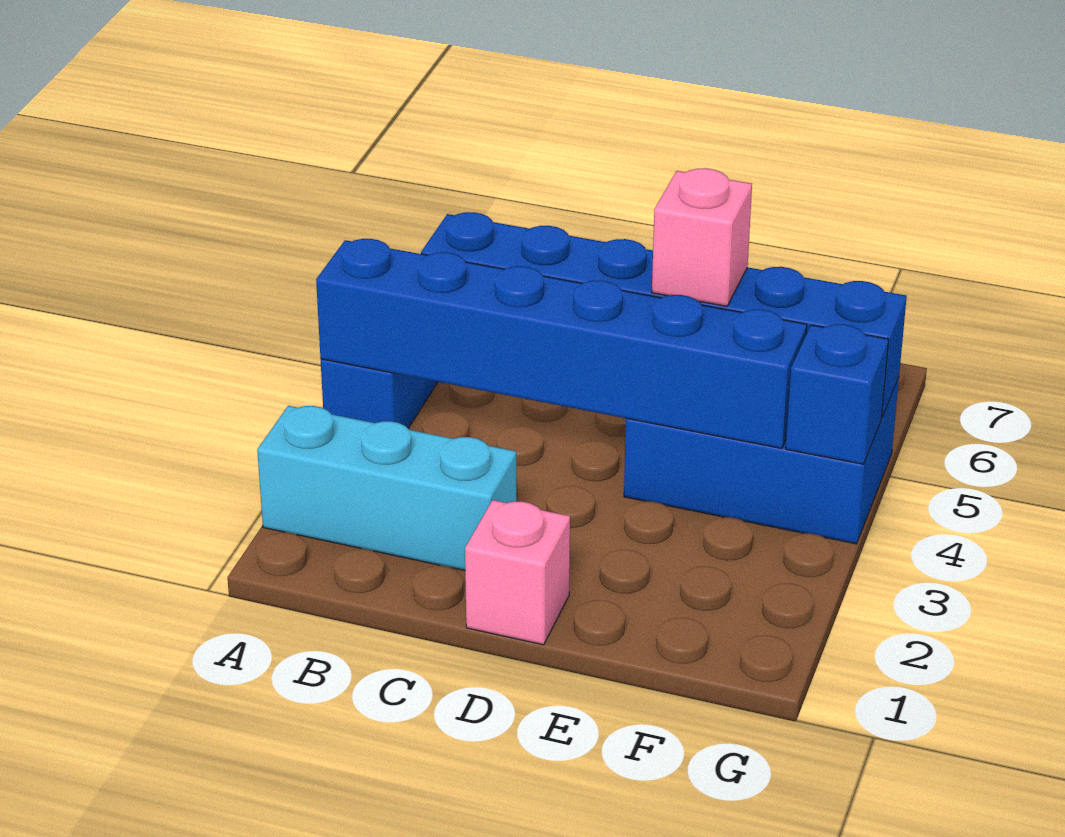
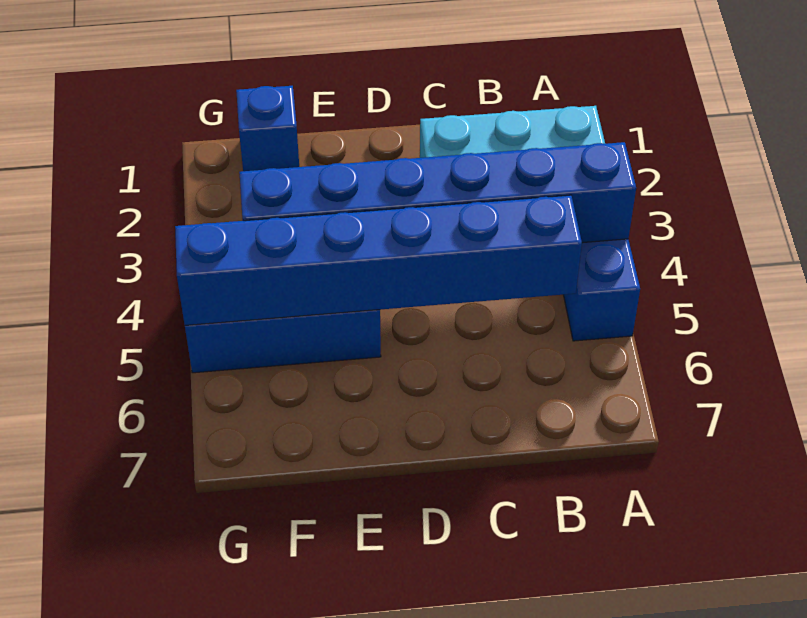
pink brick D1 level 1 -> none
pink brick E5 level 3 -> none
blue brick G4 level 2 -> blue brick F1 level 1

